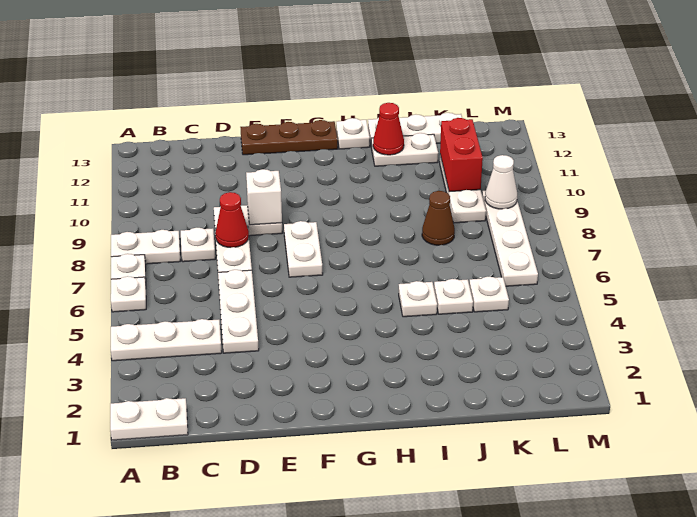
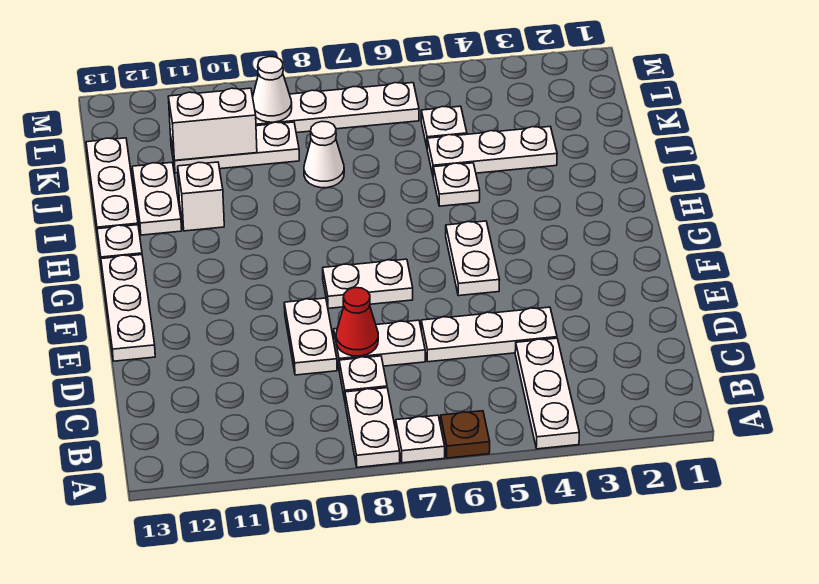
white plate A1:B1 level 1 -> white plate F5:G5 level 1
white plate A6 level 1 -> brown plate A6 level 1
white brick E9 level 2 -> white brick I11 level 1
brown plate E13:G13 level 1 -> white plate E13:G13 level 1
red cone I12 level 2 -> none
white plate J5 level 1 -> white plate J3:J5 level 1
brown cone J8 level 1 -> white cone J8 level 1
red brick K10:K11 level 2 -> white brick K10:K11 level 2

